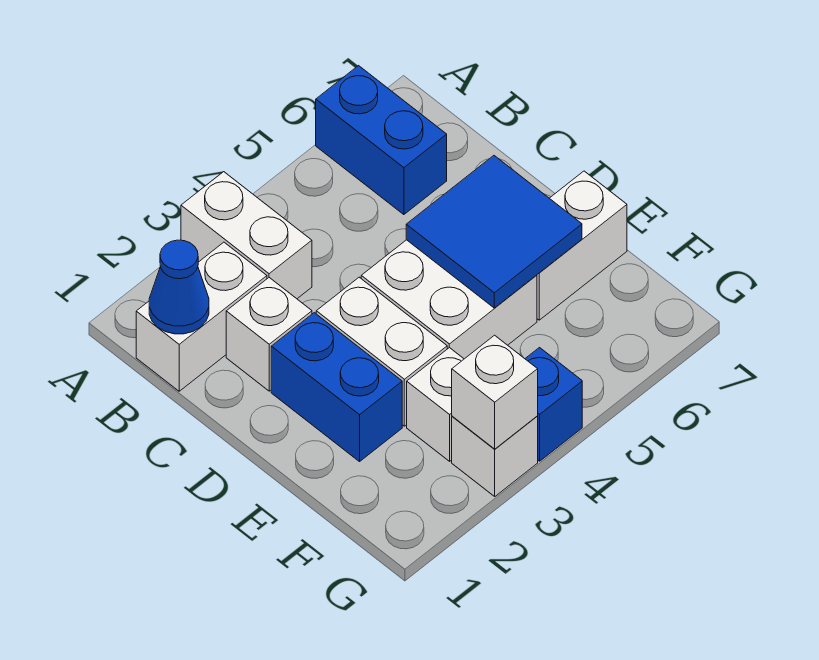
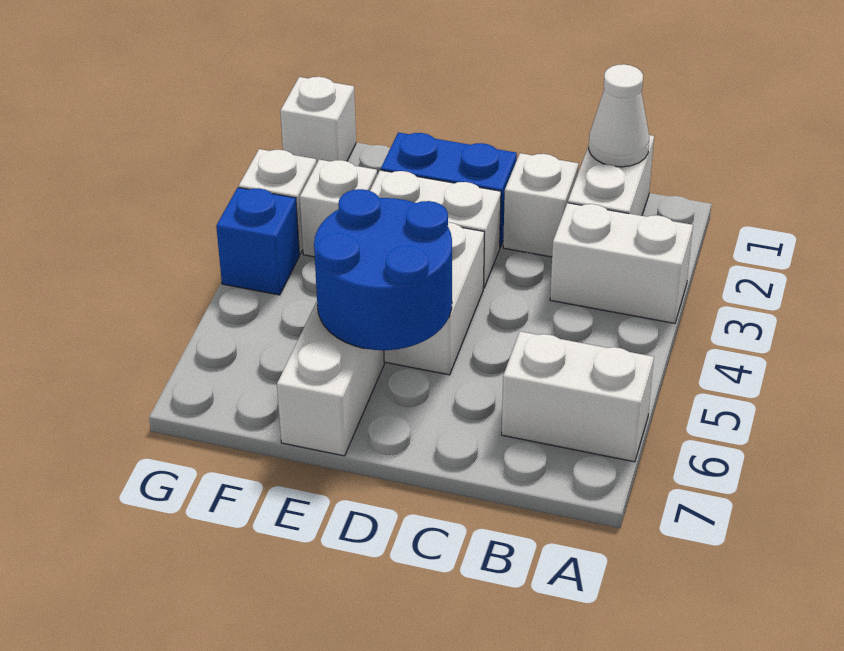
blue brick A6:B6 level 1 -> white brick A6:B6 level 1
blue cone B1 level 2 -> white cone B1 level 2
blue tile D5:E6 level 2 -> blue round brick D5:E6 level 2
white brick G3 level 2 -> white brick G1 level 1

